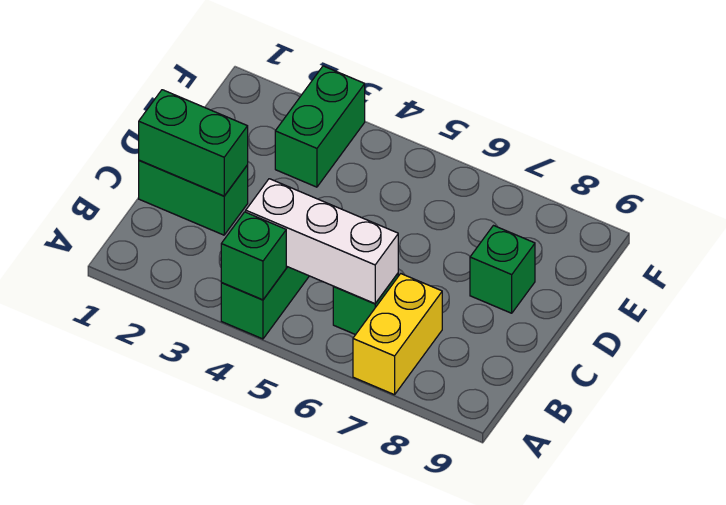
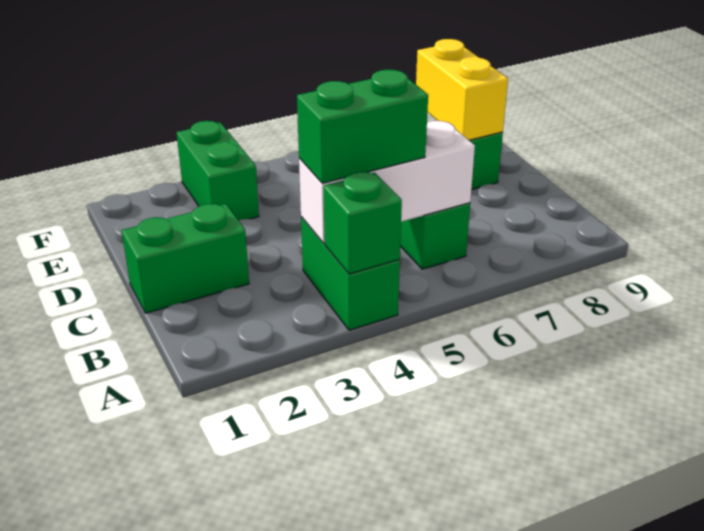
yellow brick A7:B7 level 1 -> yellow brick D8:E8 level 2
green brick C1:C2 level 2 -> green brick B4:B5 level 3

